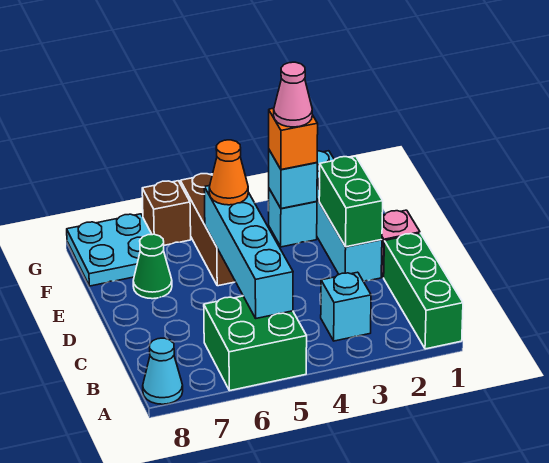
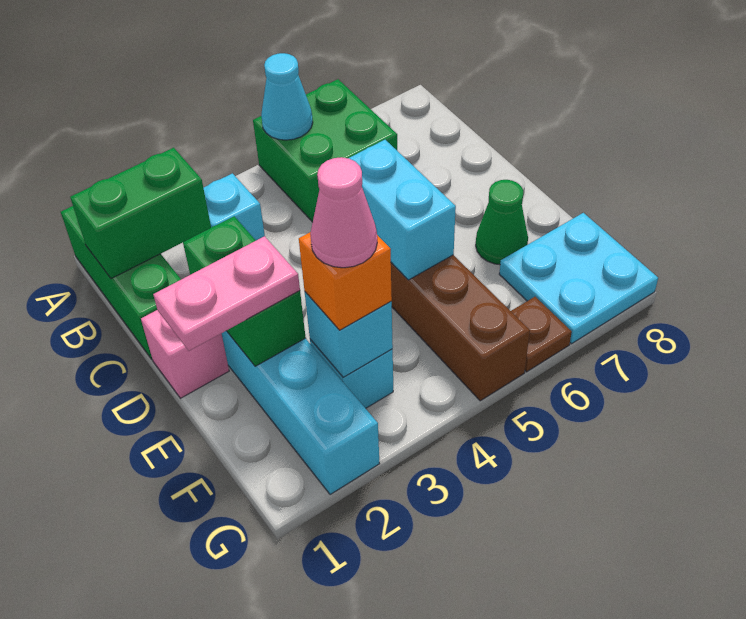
cyan cone A8 level 1 -> cyan cone A5 level 2
none -> green brick B1:B2 level 2
cyan brick B5:E5 level 2 -> cyan brick D5:E5 level 2
none -> pink plate E1:E2 level 3
orange cone E5 level 3 -> none
brown brick G6 level 1 -> brown plate G6 level 1

